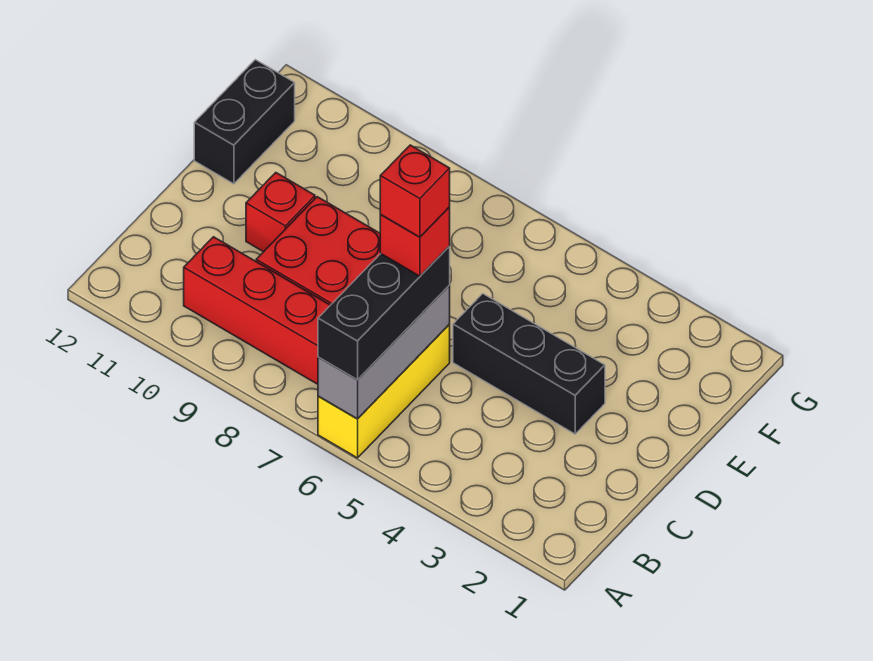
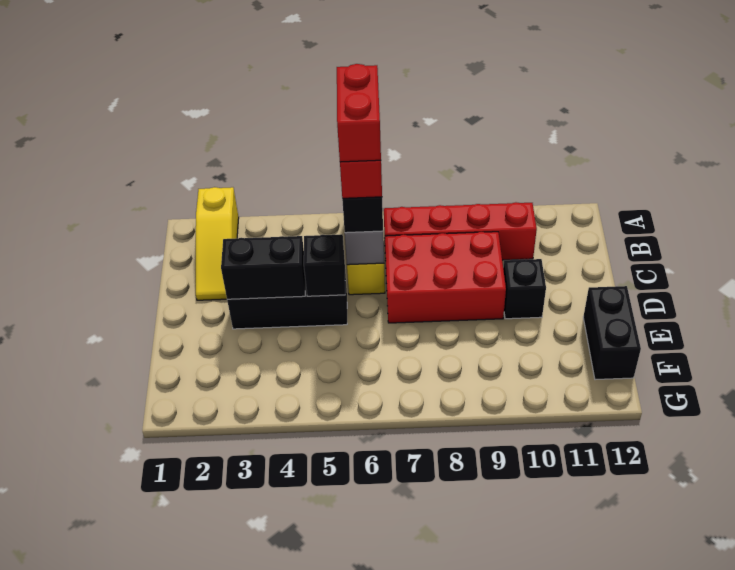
none -> yellow slope A2:C2 level 1 top A
red brick C6 level 5 -> red brick B6:C6 level 5
none -> black brick D3:D4 level 2
none -> black brick D5 level 2
red brick D10 level 1 -> black brick D10 level 1

